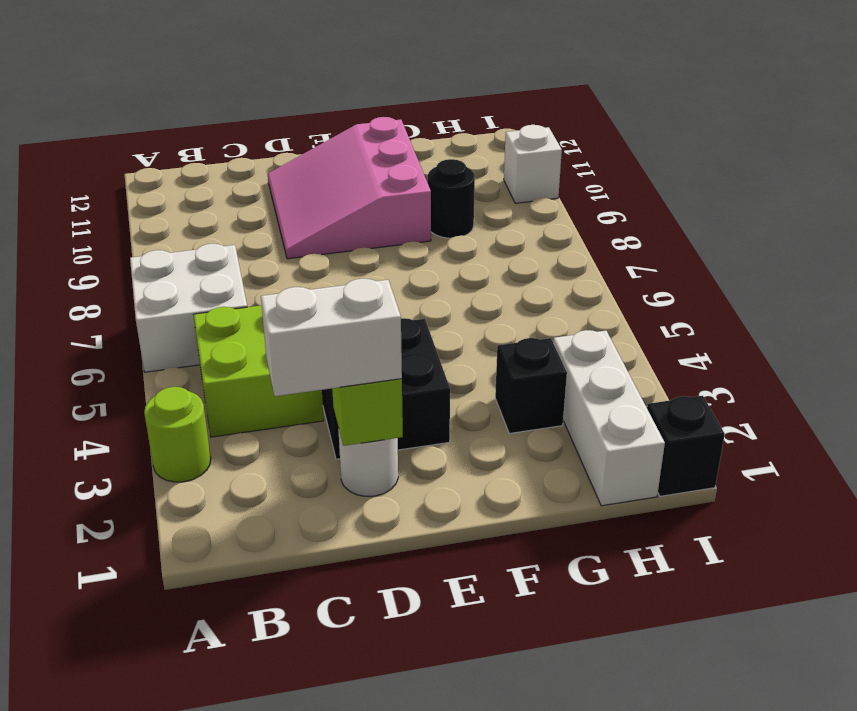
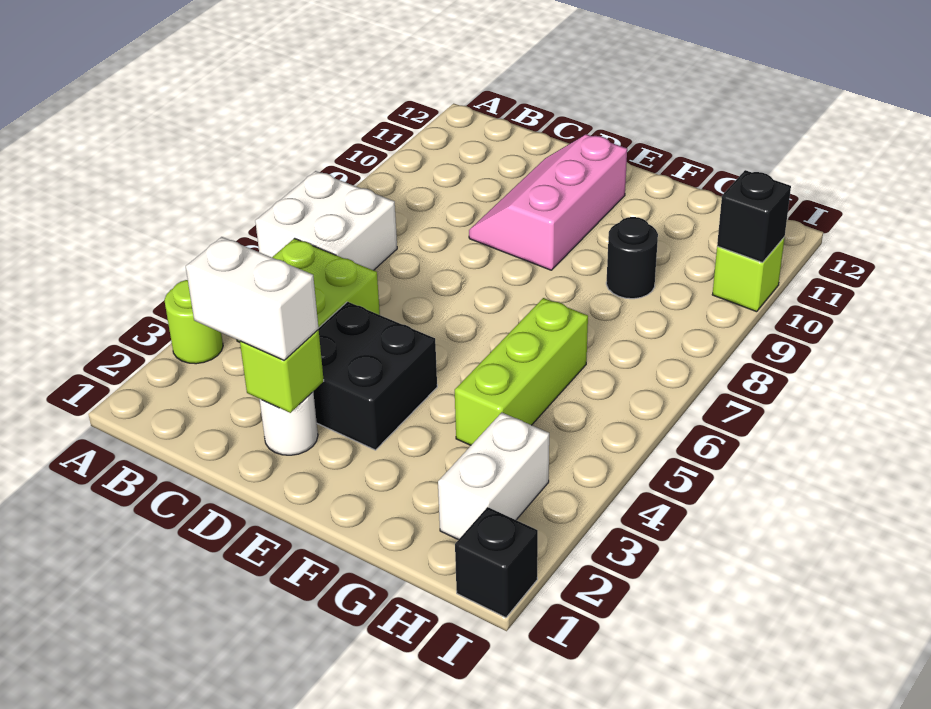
pink slope D9:F11 level 1 top F -> pink slope D9:E11 level 1 top E
black brick G3 level 1 -> black brick I10 level 2
none -> lime brick G4:G6 level 1
white brick H1:H3 level 1 -> white brick H2:H3 level 1
white brick I10 level 1 -> lime brick I10 level 1

